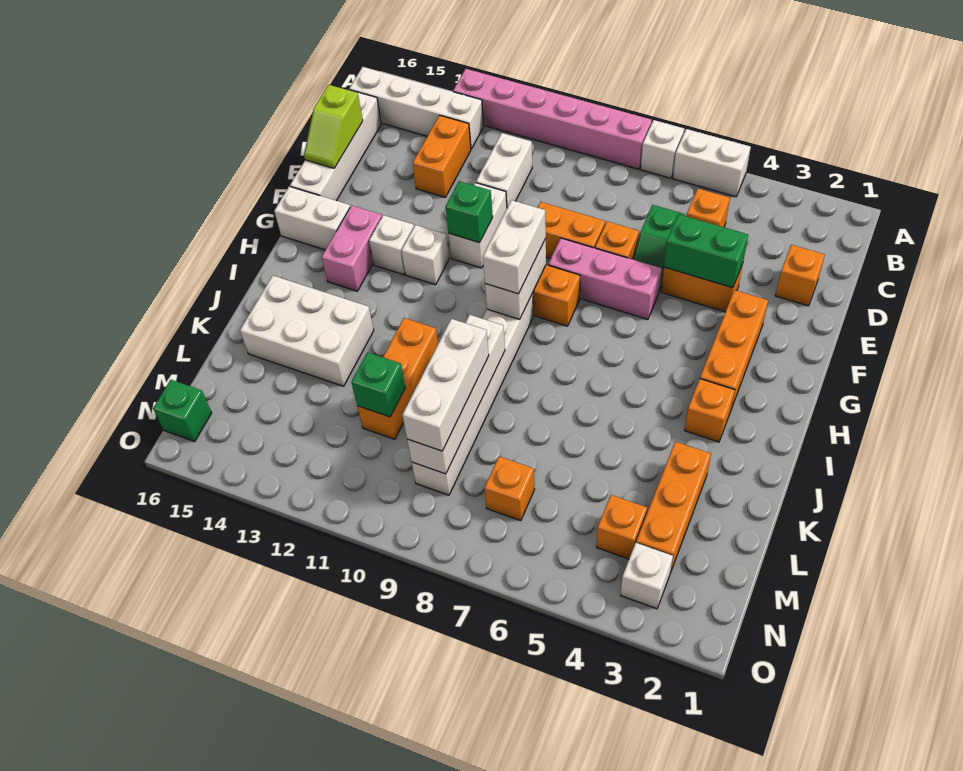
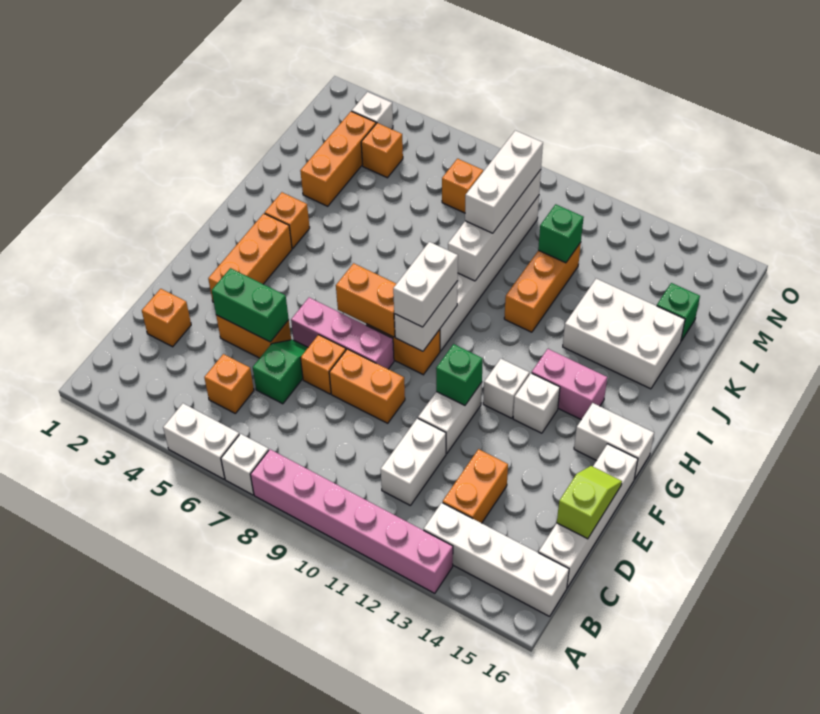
none -> orange brick G7:G8 level 2
pink brick G14:H14 level 1 -> pink brick H13:H14 level 1
green brick N16 level 1 -> green brick L15 level 1

